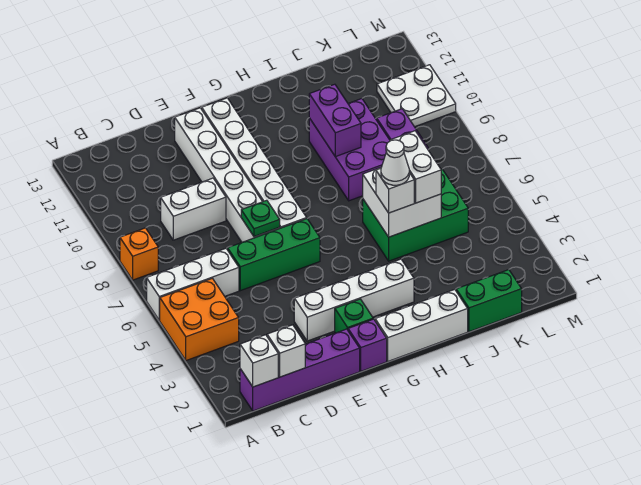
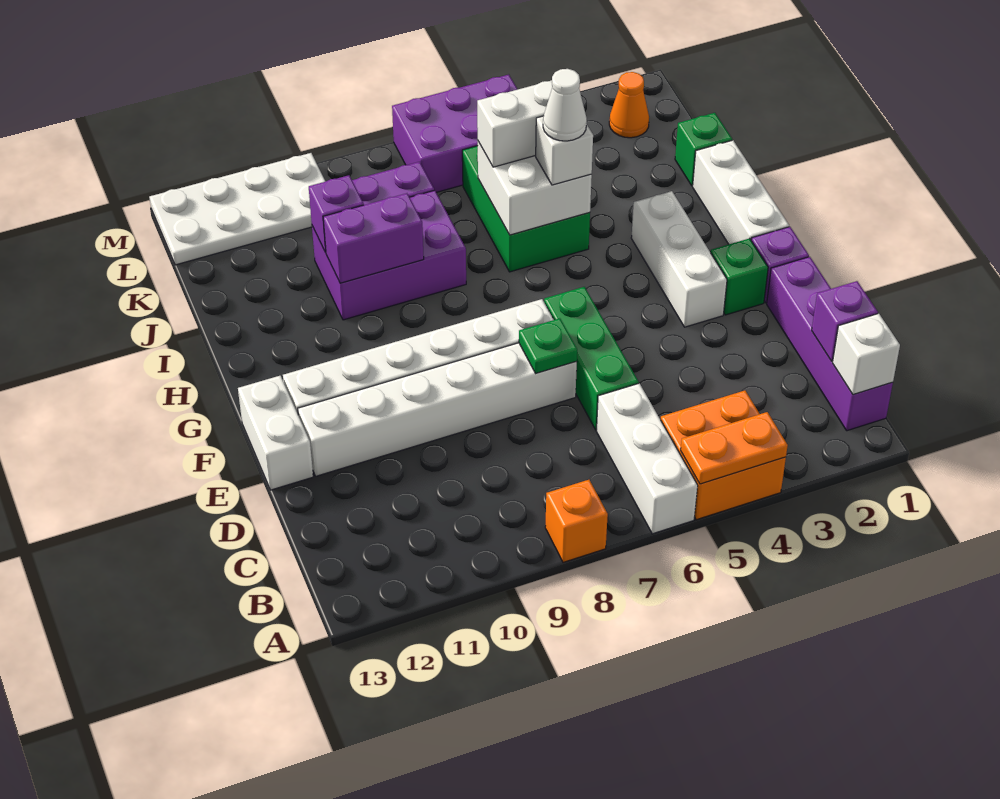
none -> orange plate A4:A5 level 2
white brick C1 level 2 -> purple brick C1 level 2
white brick C9:D9 level 1 -> white brick E13:F13 level 1
white brick E3:H3 level 1 -> white brick F3:H3 level 1
green brick J1:K1 level 1 -> green brick J1 level 1
none -> purple brick J10 level 2
none -> orange cone L2 level 1
none -> purple brick L5:M7 level 1
white plate L10:M11 level 1 -> white plate L10:M13 level 1

